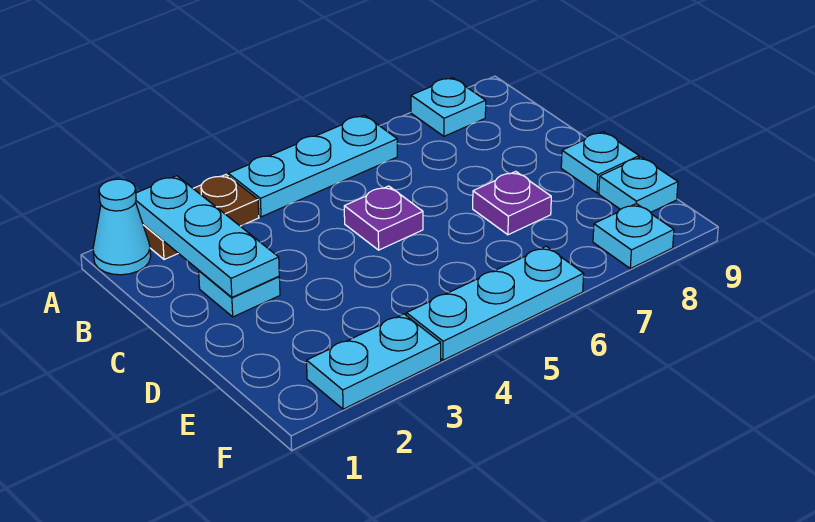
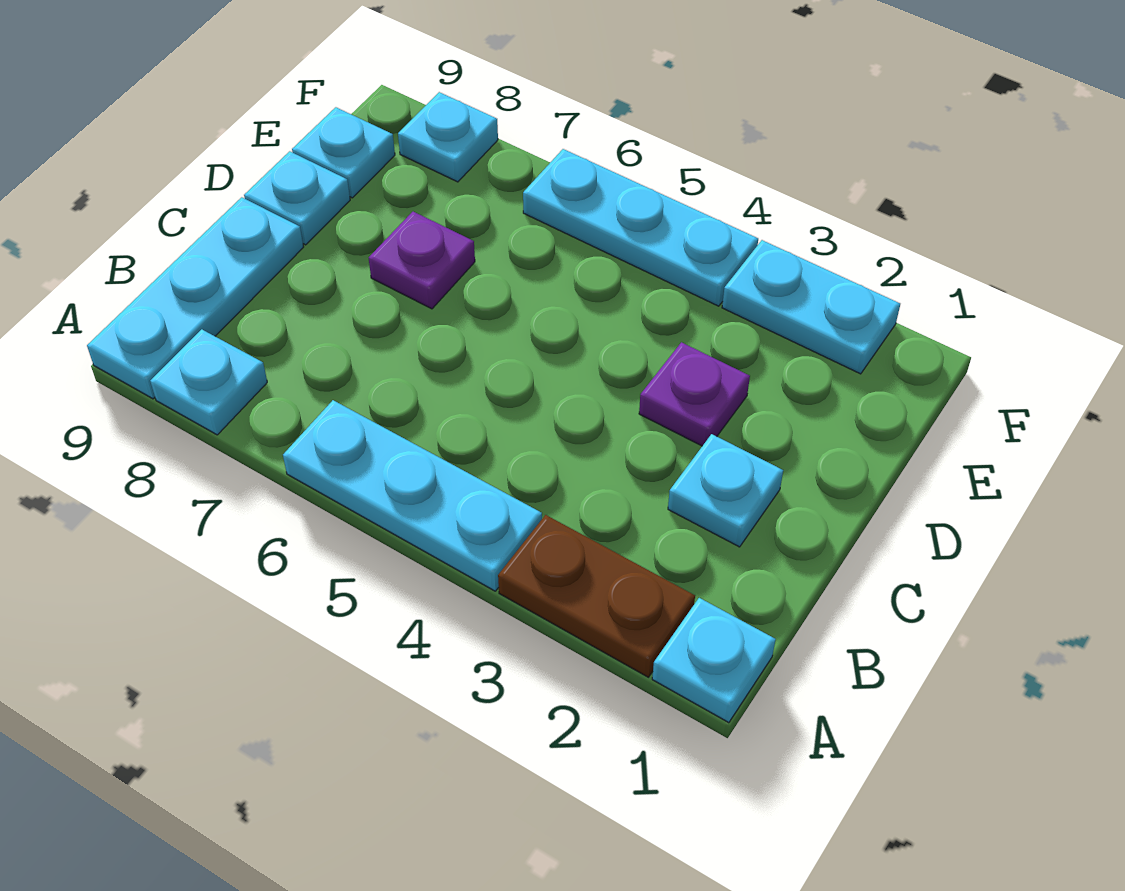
cyan cone A1 level 1 -> cyan plate A1 level 1
cyan plate A2:C2 level 2 -> cyan plate A9:C9 level 1
purple plate C5 level 1 -> purple plate D3 level 1

